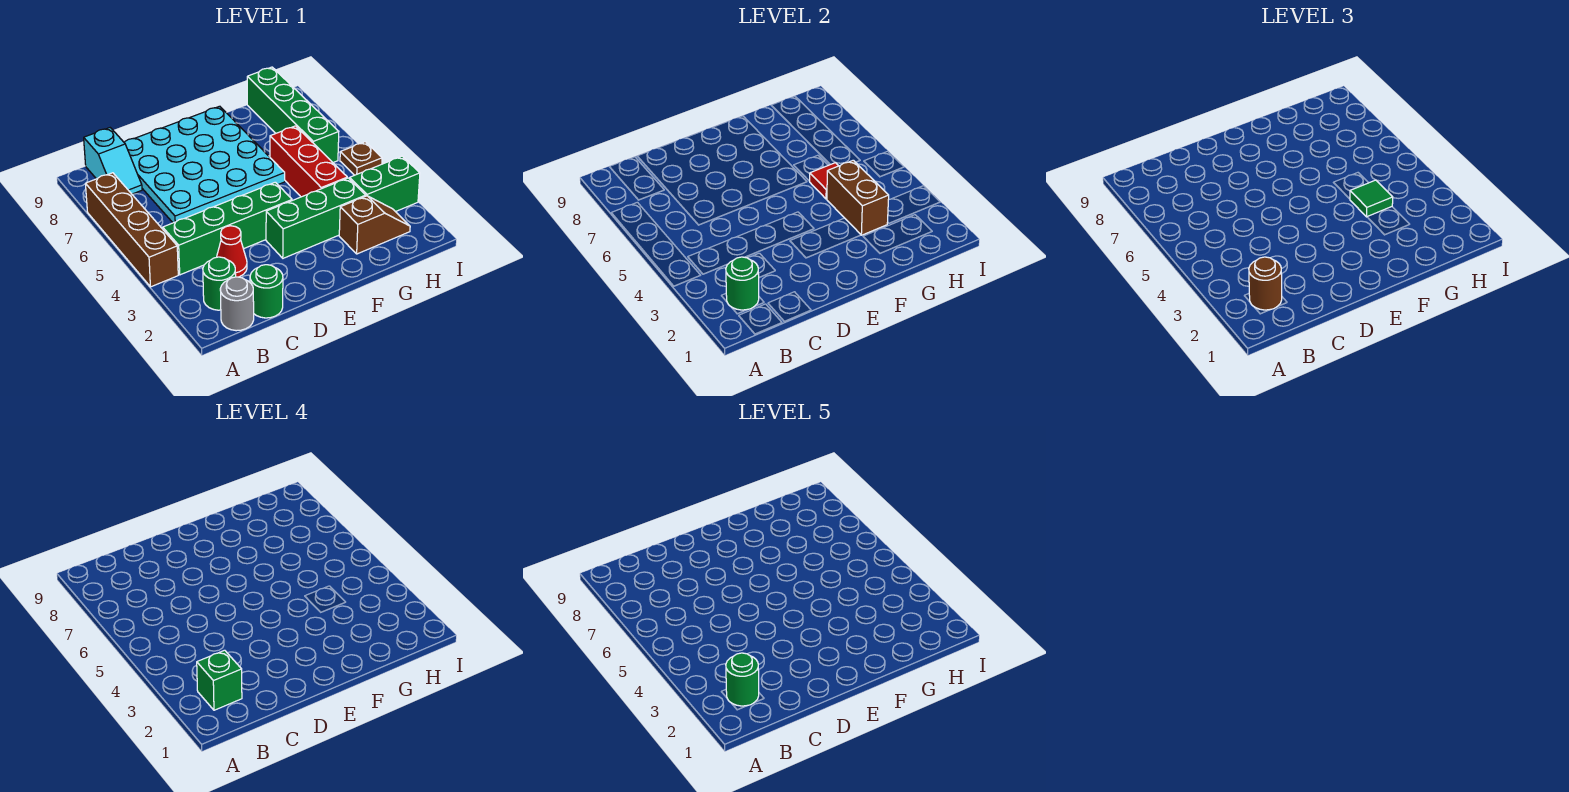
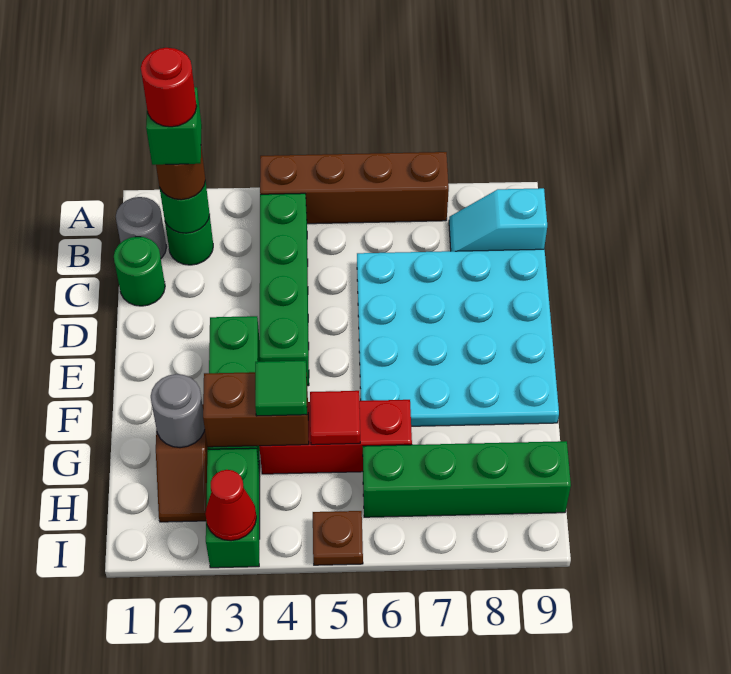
green round brick B2 level 5 -> red round brick B2 level 5
red cone C3 level 1 -> red cone I3 level 2
none -> grey round brick G2 level 2

